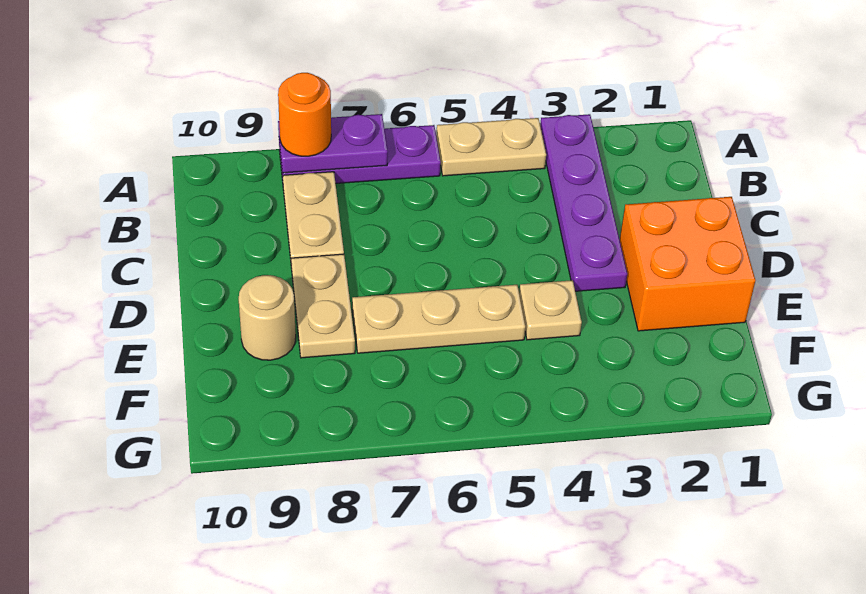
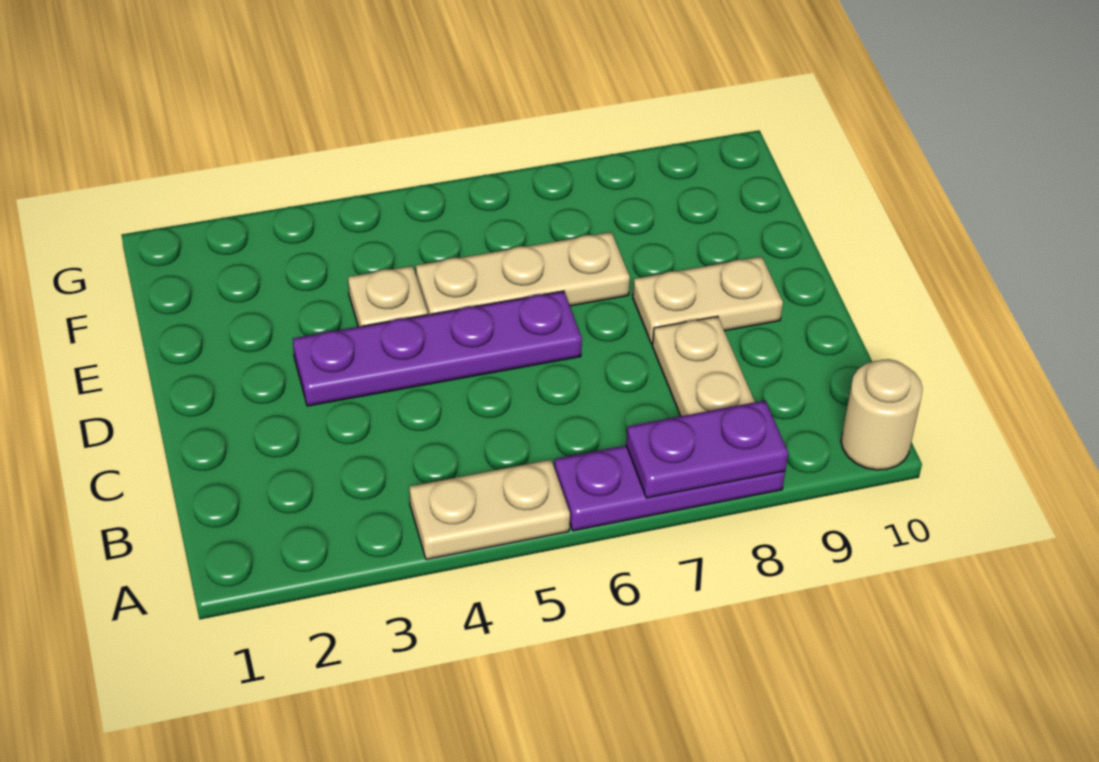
purple plate A3:D3 level 1 -> purple plate D3:D6 level 1
orange round brick A8 level 3 -> none
orange brick D1:E2 level 1 -> none
tan plate D8:E8 level 1 -> tan plate D8:D9 level 1
tan round brick E9 level 1 -> tan round brick A10 level 1

